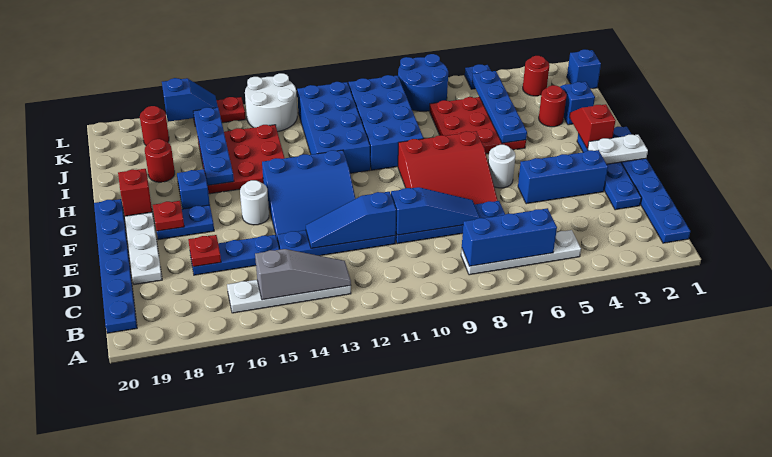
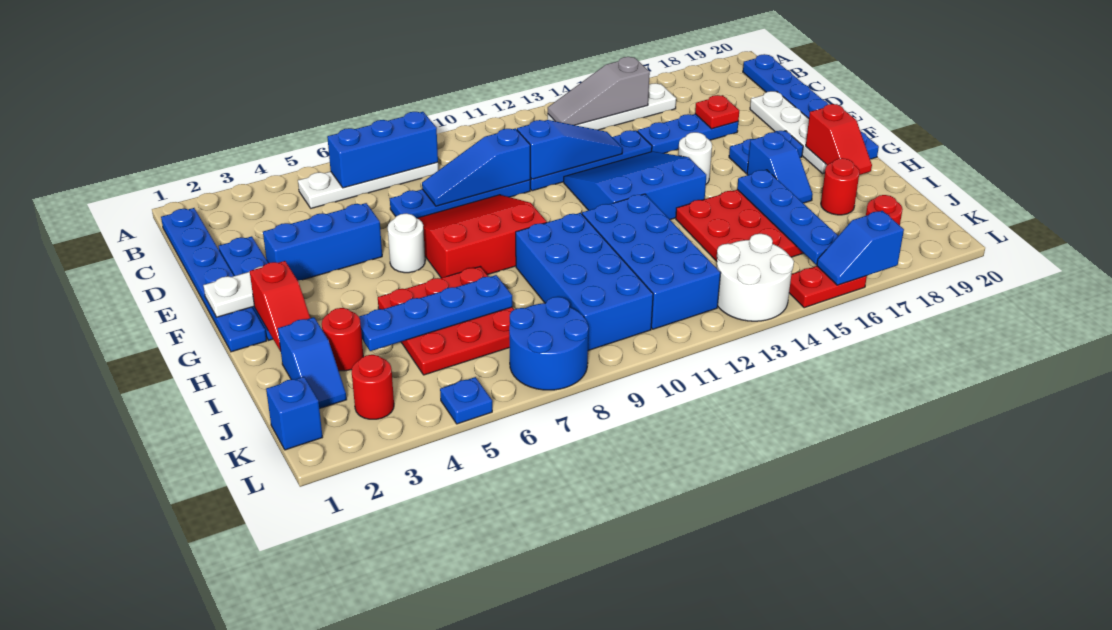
red plate F18 level 2 -> none
blue plate H5:K5 level 2 -> blue plate I4:I7 level 2

